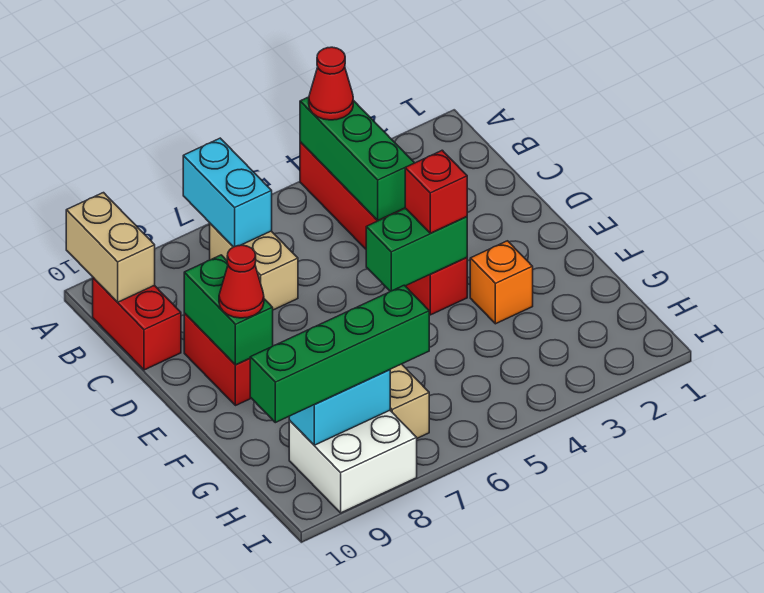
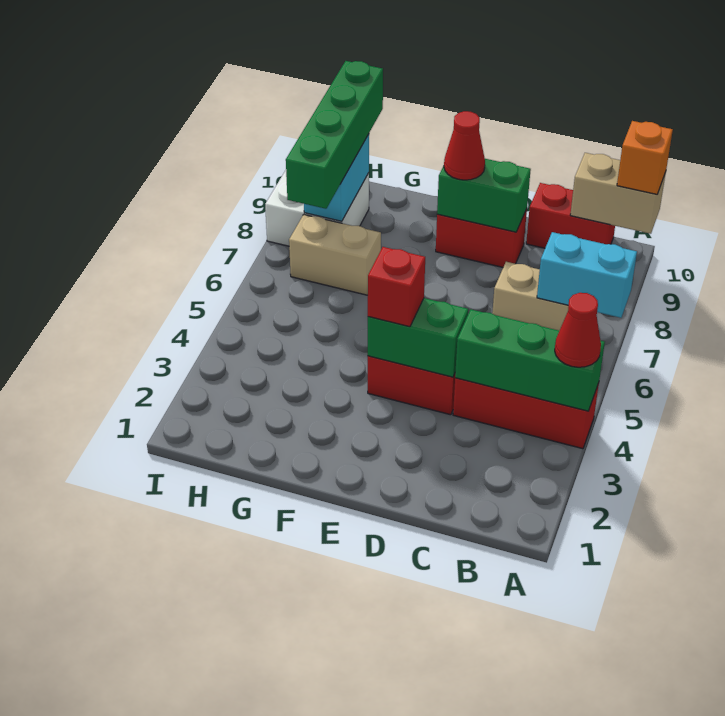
green brick E4:E5 level 2 -> green brick D4:E4 level 2
orange brick F3 level 1 -> orange brick A10 level 3

